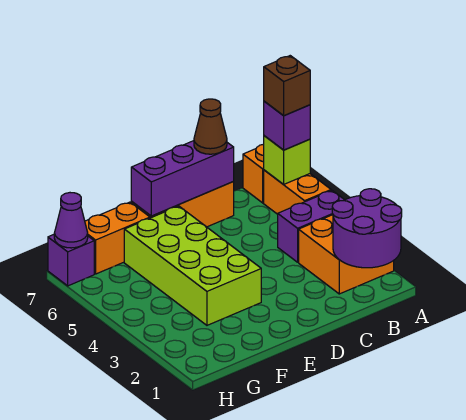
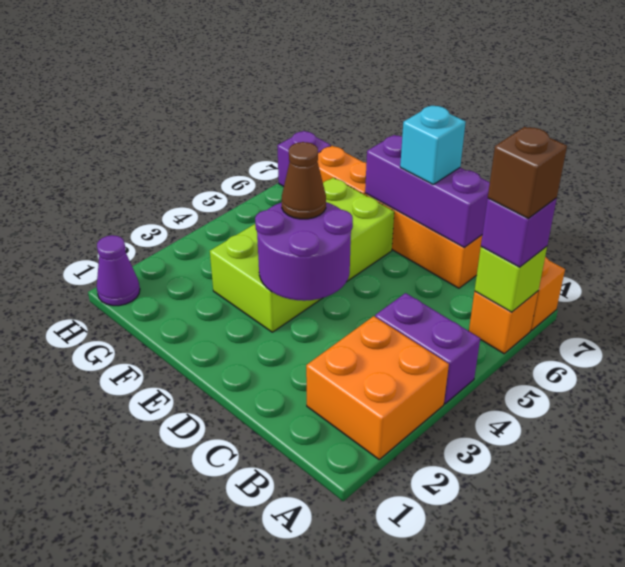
purple round brick A1:B2 level 2 -> purple round brick D3:E4 level 2
orange brick A5:A6 level 1 -> orange brick A6 level 1
brown cone C7 level 3 -> brown cone E4 level 3
none -> cyan brick D7 level 3
purple cone H7 level 2 -> purple cone H1 level 1

